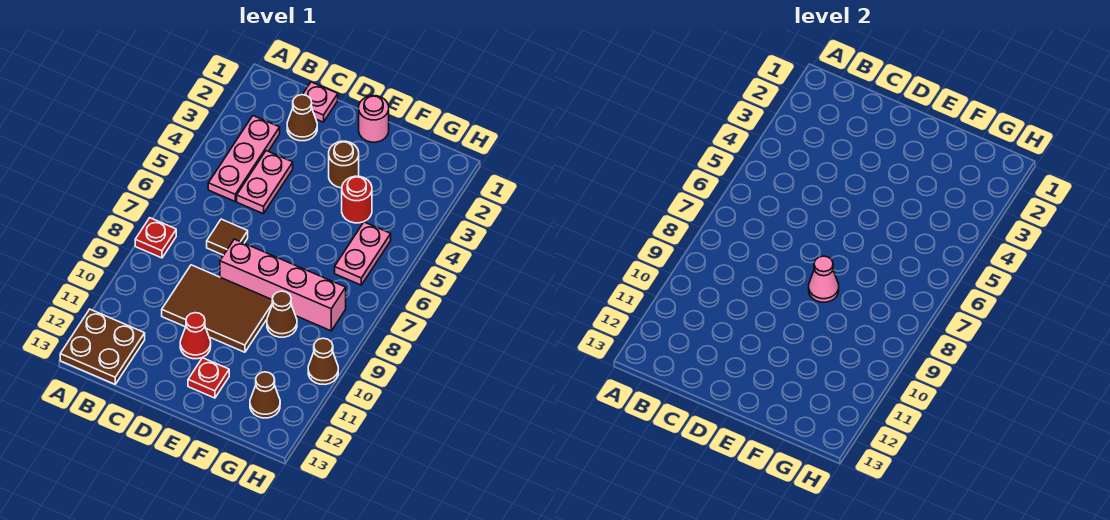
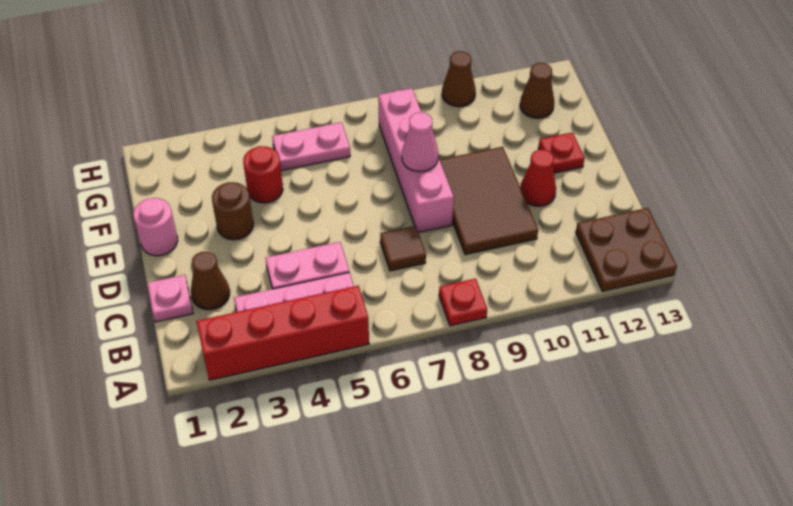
none -> red brick A2:A5 level 1
brown cone F9 level 1 -> none

